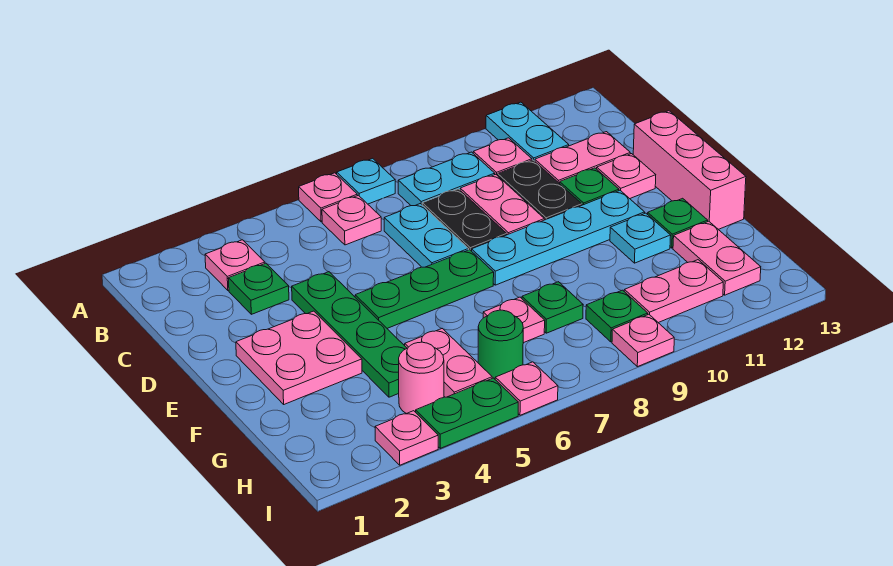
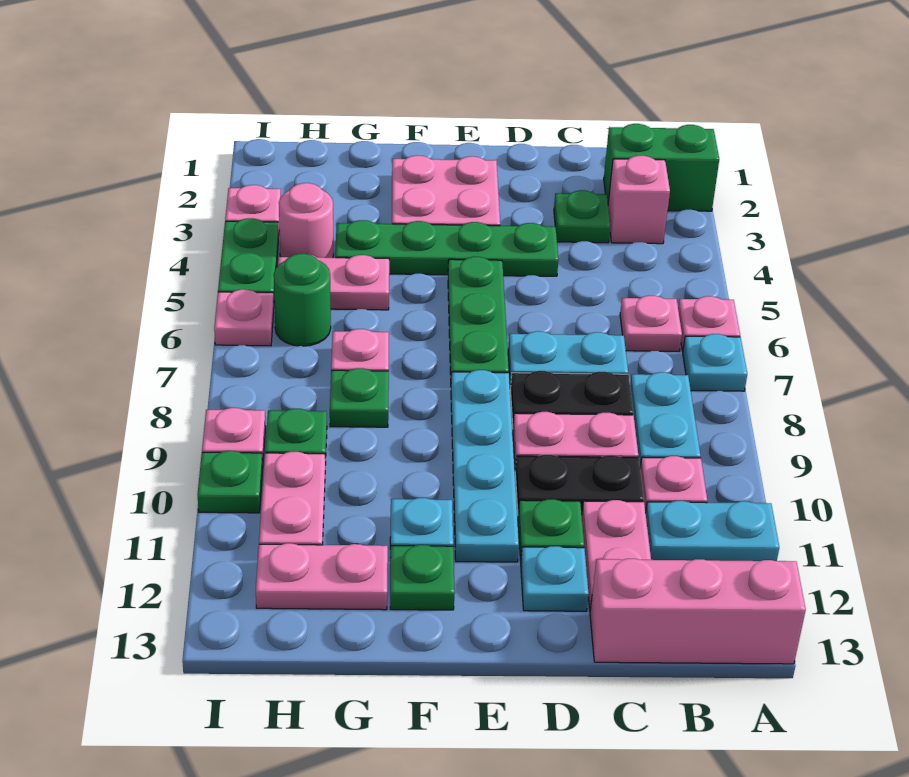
none -> green brick A2:B2 level 1
pink plate B3 level 1 -> pink brick B3 level 1
pink plate D12 level 1 -> cyan plate D12 level 1
pink brick D13:F13 level 1 -> pink brick A13:C13 level 1
none -> green plate I10 level 1

